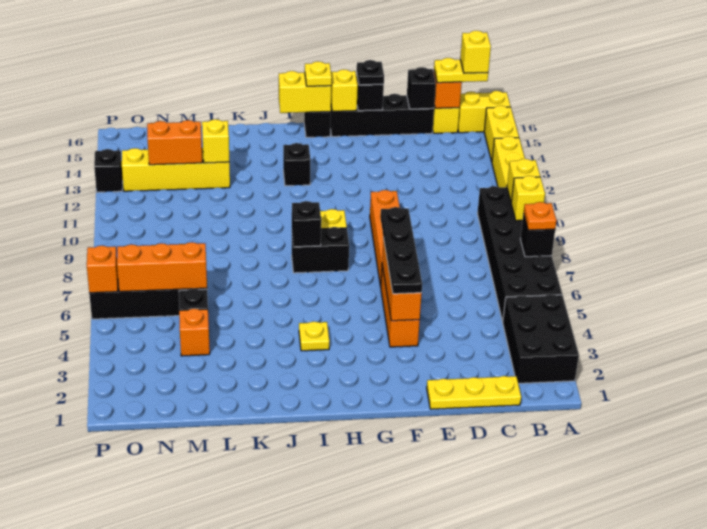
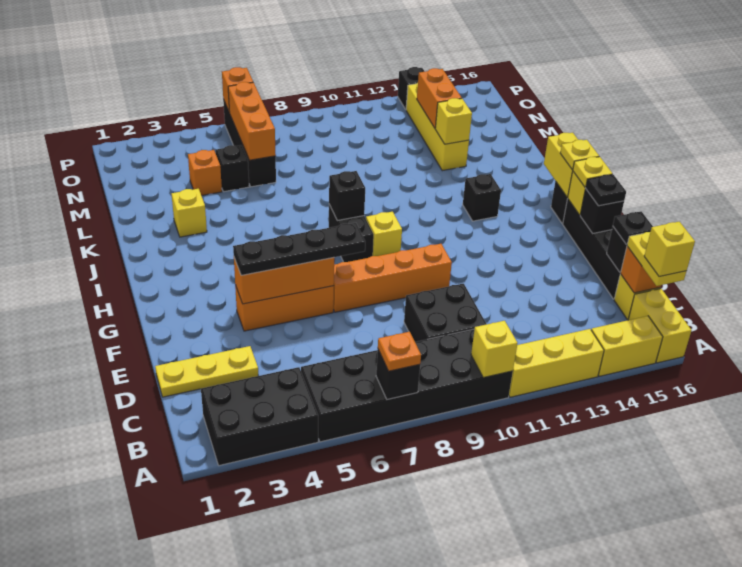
yellow brick A9 level 2 -> yellow brick K3 level 1
yellow plate C1:E1 level 1 -> yellow plate D1:D3 level 1
none -> black brick C9:D10 level 1
none -> black plate D16 level 3
yellow plate I4 level 1 -> yellow plate G16 level 3

